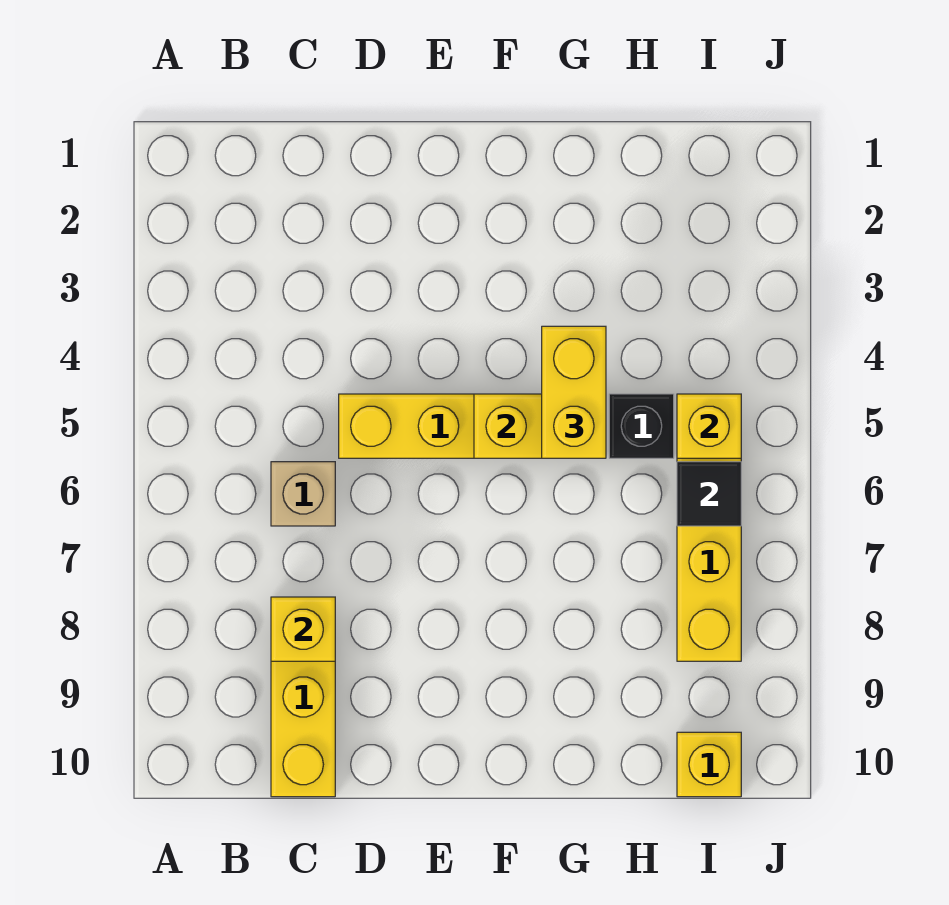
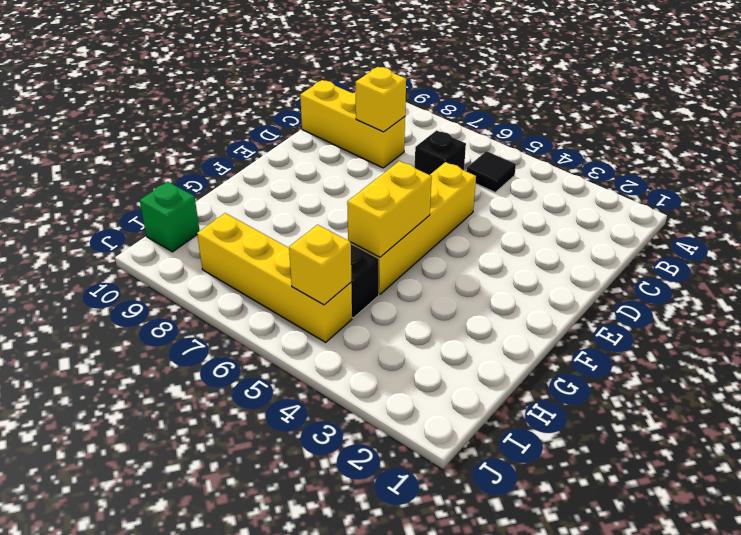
tan brick C6 level 1 -> black brick C6 level 1
yellow brick G4:G5 level 3 -> none
black tile I6 level 2 -> black tile B5 level 1
yellow brick I10 level 1 -> green brick I10 level 1

